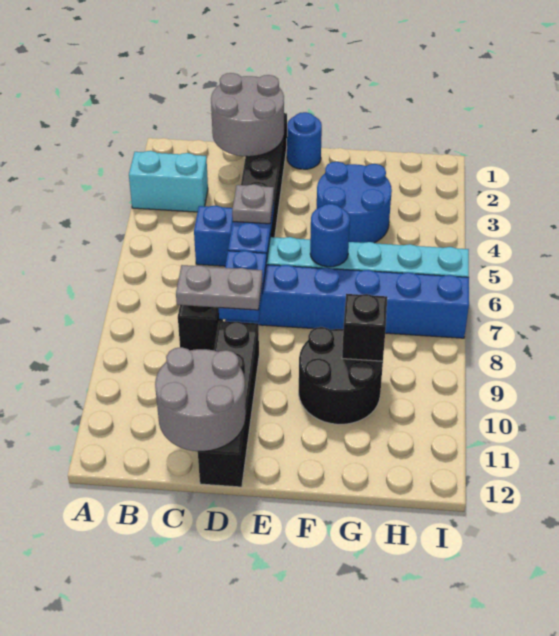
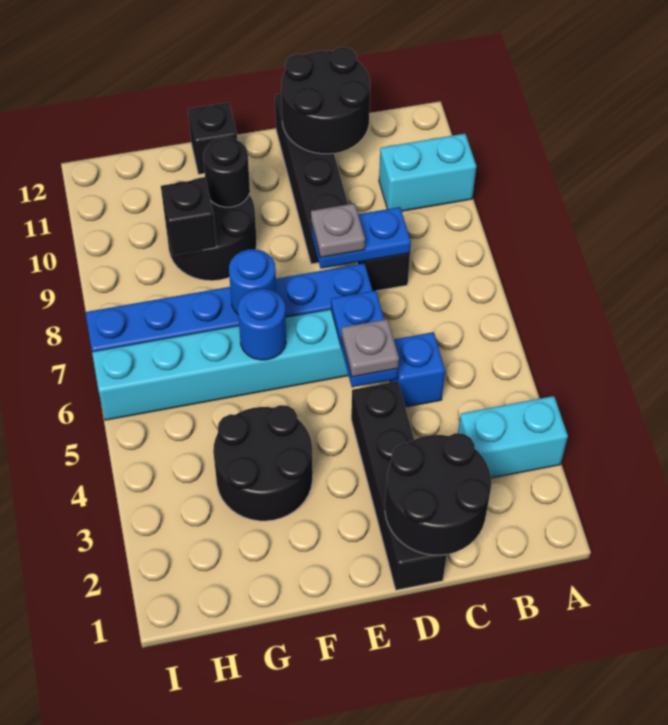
none -> cyan brick A10:B10 level 1
grey round brick C1:D2 level 2 -> black round brick C1:D2 level 2
grey plate C8:D8 level 3 -> grey plate D8 level 3
grey round brick C11:D12 level 2 -> black round brick C11:D12 level 2
blue plate D7:D8 level 2 -> blue plate C8:D8 level 2
blue round brick E1 level 1 -> blue round brick F7 level 2
blue round brick F3:G4 level 1 -> black round brick F3:G4 level 1
none -> black round brick F10 level 2
none -> black brick F12 level 1

